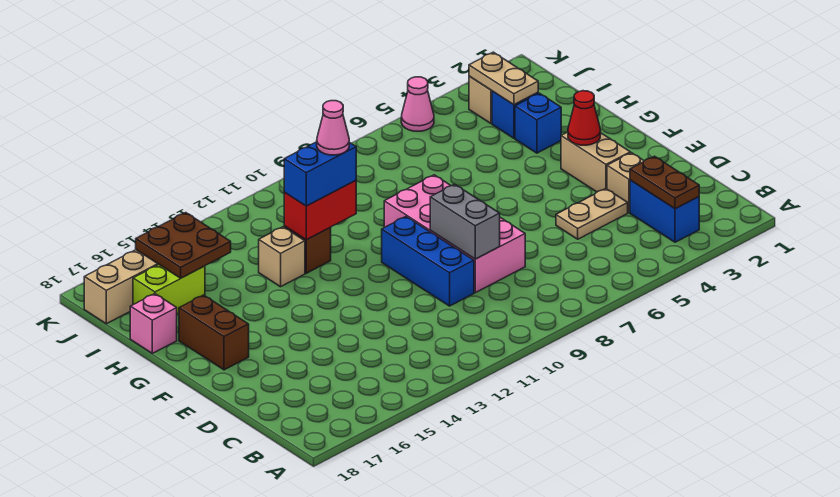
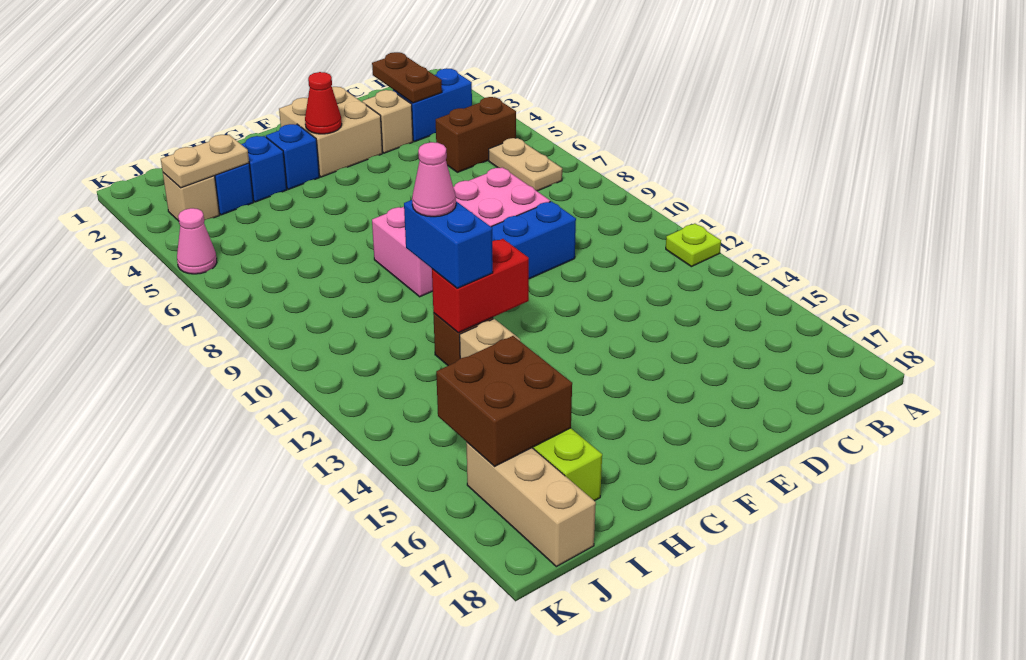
none -> lime plate A12 level 1
brown plate B3:C3 level 2 -> brown plate C2:C3 level 2
tan plate D4:D5 level 1 -> tan plate B6:B7 level 1
grey brick D9:E9 level 2 -> none
tan brick E3:F3 level 1 -> tan brick E2:F3 level 1
brown brick F17:G17 level 1 -> brown brick B5:C5 level 1
none -> blue brick G3 level 1
red brick H11:H12 level 2 -> red brick G12:H12 level 2
pink brick H18 level 1 -> none
brown plate I15:J16 level 2 -> brown brick I15:J16 level 2

